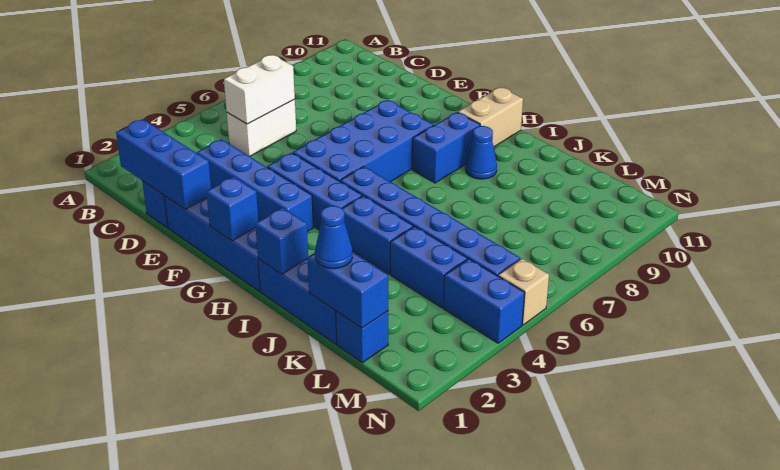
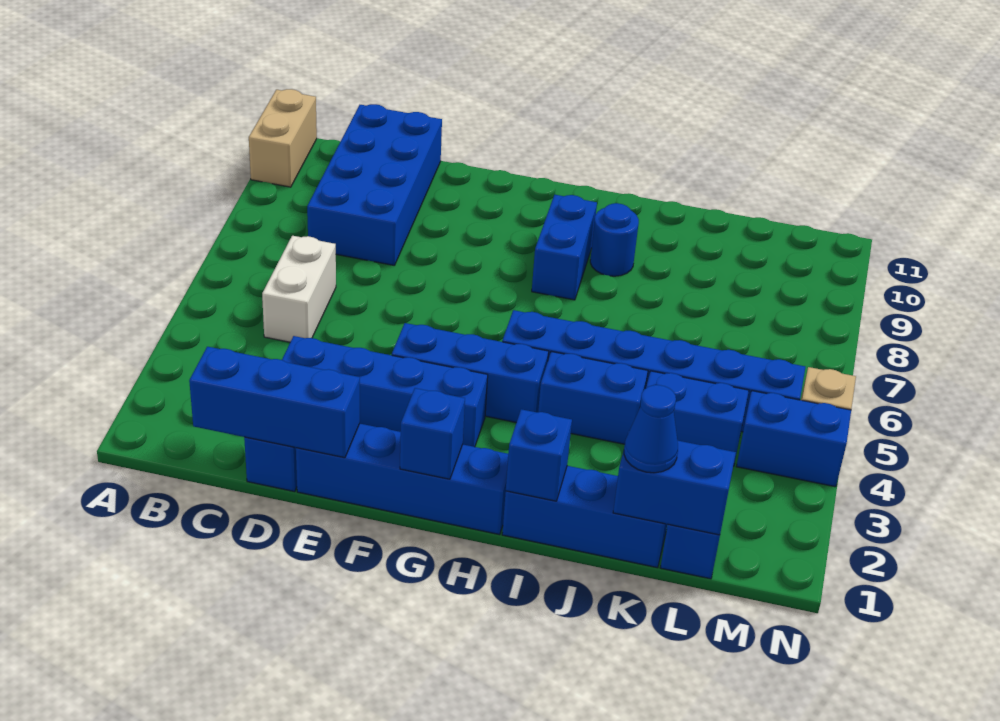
white brick C5:C6 level 2 -> none
blue brick F5:G8 level 1 -> blue brick C8:D11 level 1
tan brick H10:H11 level 1 -> tan brick A10:A11 level 1
blue cone I9 level 1 -> blue round brick I9 level 1

